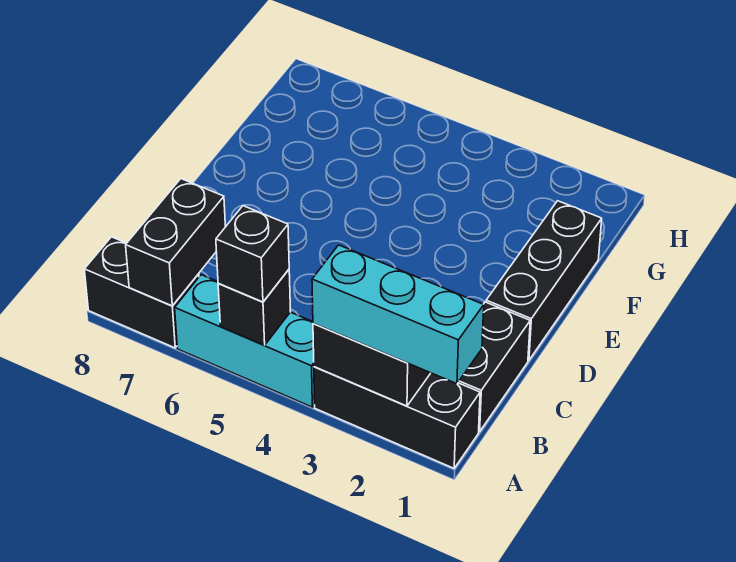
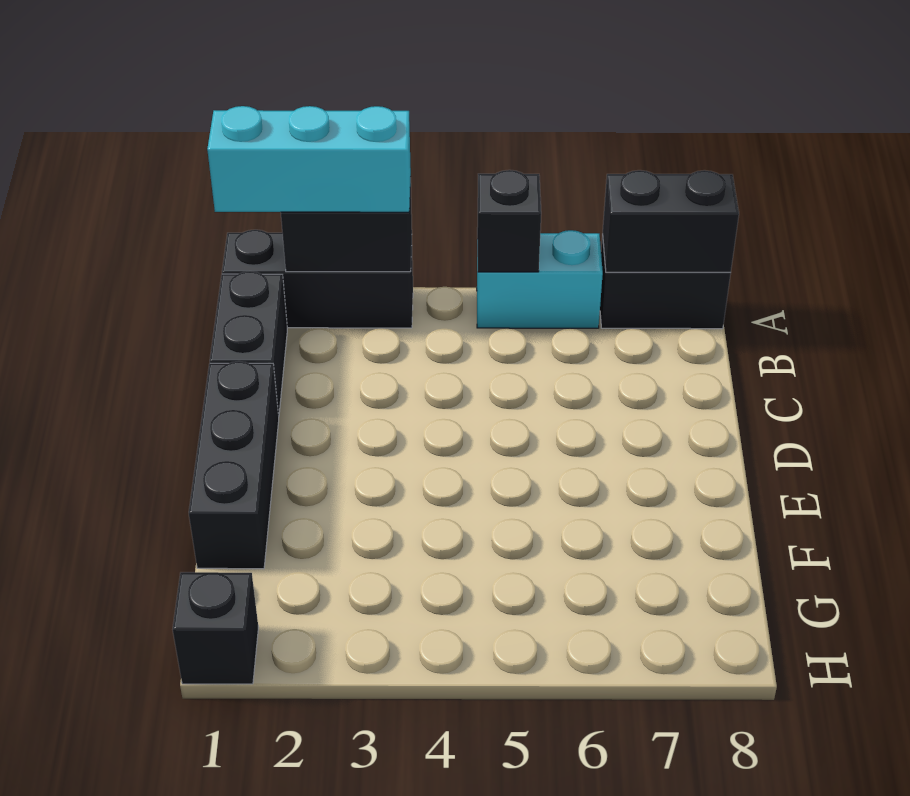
cyan brick A4:A6 level 1 -> cyan brick A5:A6 level 1
black brick A5 level 3 -> black brick H1 level 1
black brick A7:B7 level 2 -> black brick A7:A8 level 2

